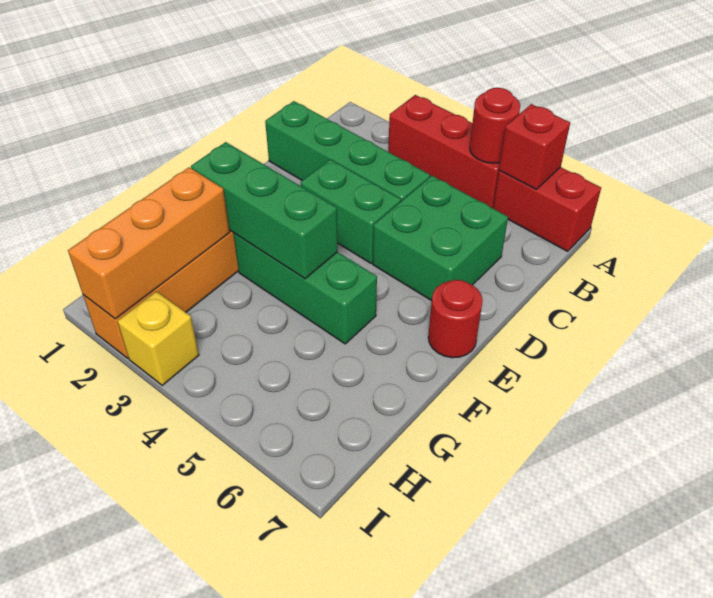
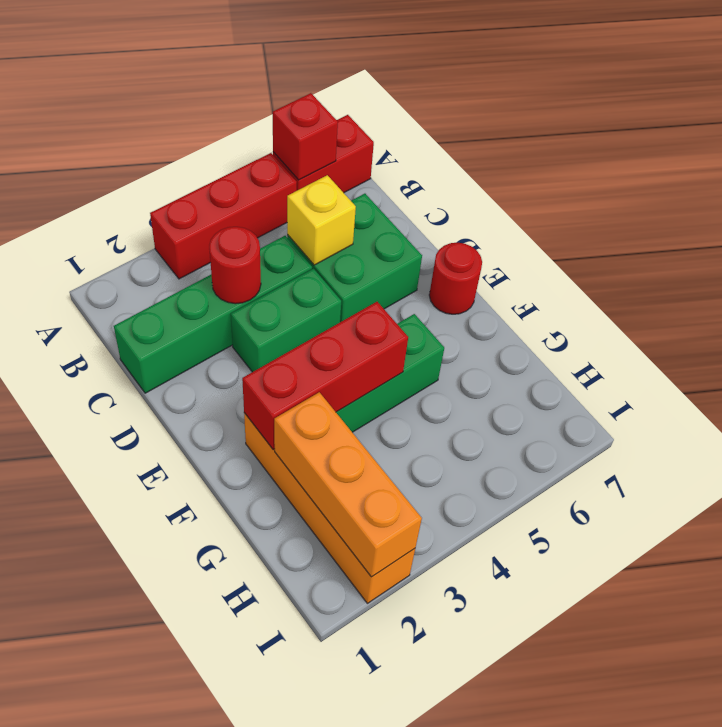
red round brick A5 level 2 -> red round brick C3 level 2
green brick F2:F4 level 2 -> red brick F2:F4 level 2
yellow brick I3 level 1 -> yellow brick C5 level 2

